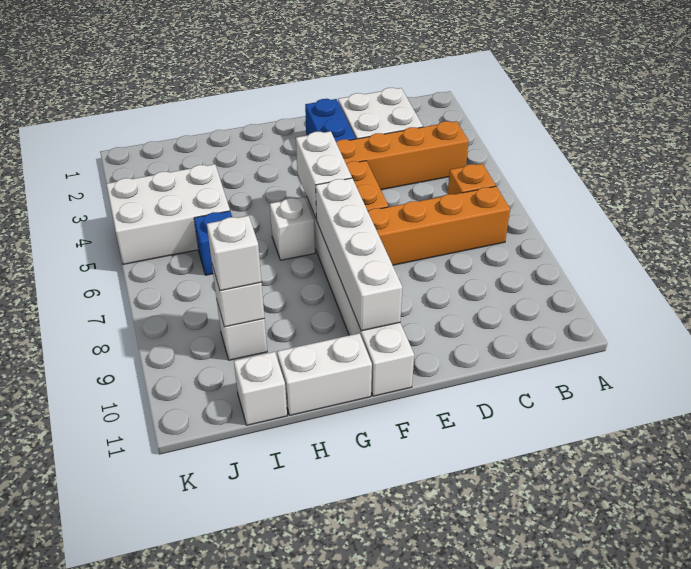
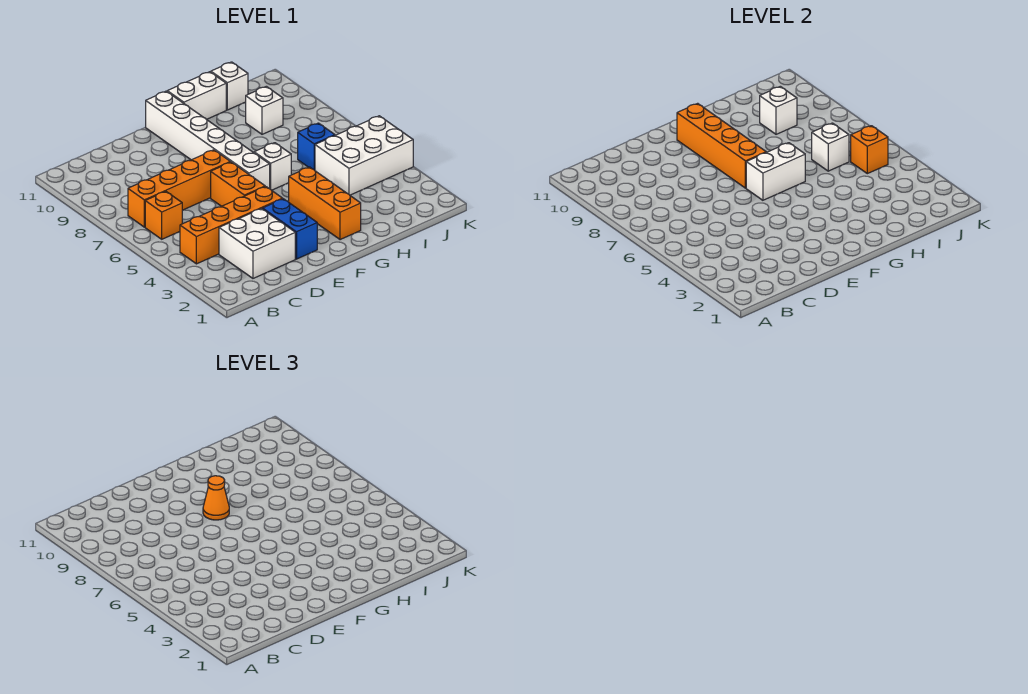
white brick F5:F6 level 2 -> white brick F6:G6 level 2
white brick F7:F10 level 2 -> orange brick F7:F10 level 2
none -> orange cone F8 level 3
none -> orange brick G2:G4 level 1
white brick I9 level 3 -> white brick I6 level 2
none -> orange brick J5 level 2

